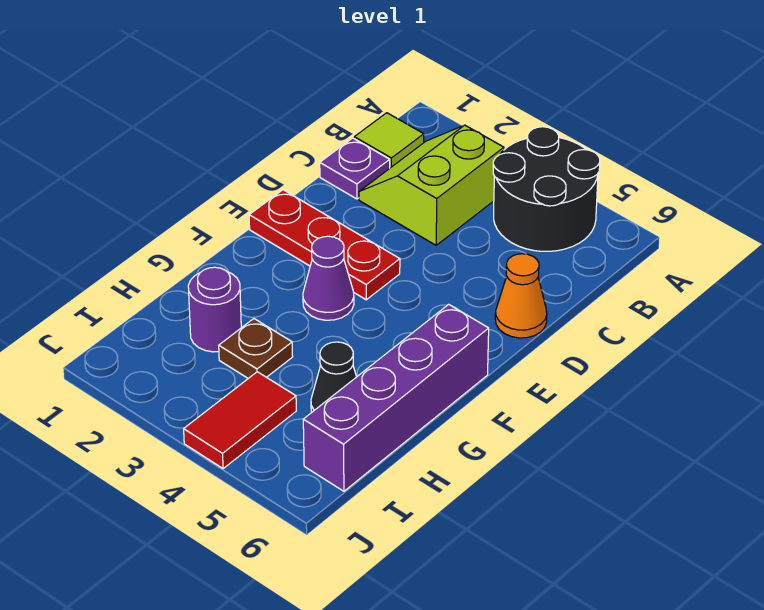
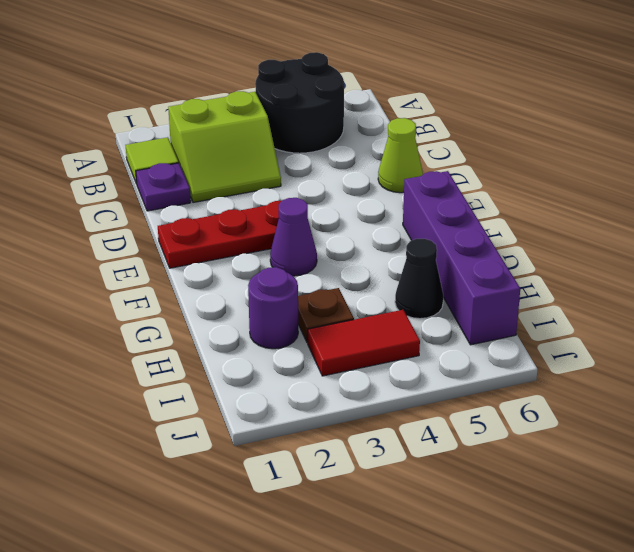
lime slope B2:C3 level 1 top 3 -> lime slope B2:C3 level 1 top B
orange cone D6 level 1 -> lime cone D6 level 1
red tile I4:J4 level 1 -> red tile I3:I4 level 1

